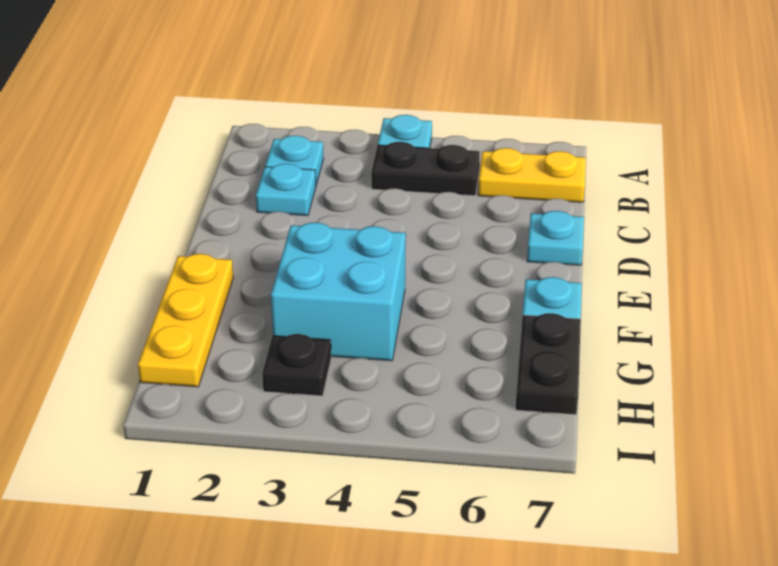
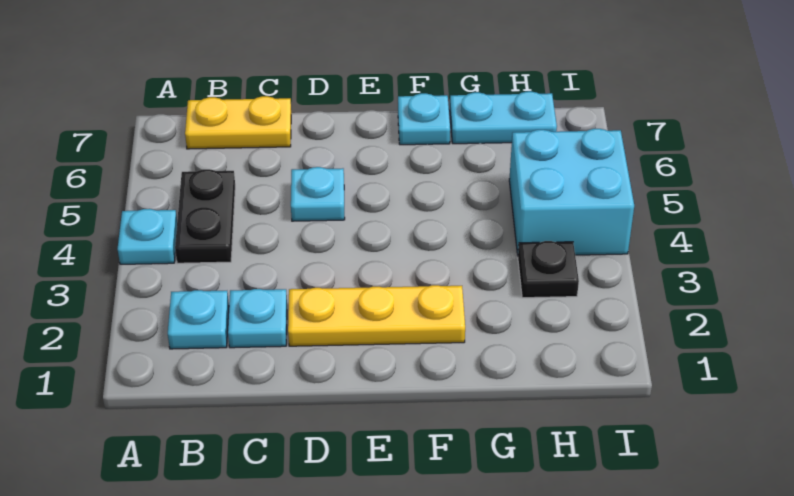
yellow plate B6:B7 level 1 -> yellow plate B7:C7 level 1
cyan plate D7 level 1 -> cyan plate D5 level 1
yellow plate F1:H1 level 1 -> yellow plate D2:F2 level 1
cyan brick F3:G4 level 1 -> cyan brick H4:I5 level 1
black plate G7:H7 level 1 -> cyan plate G7:H7 level 1

